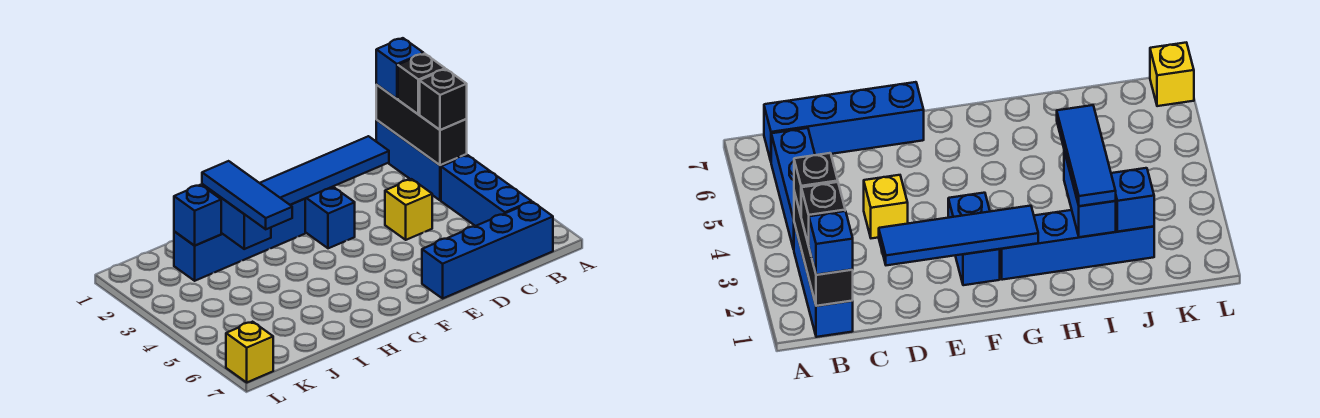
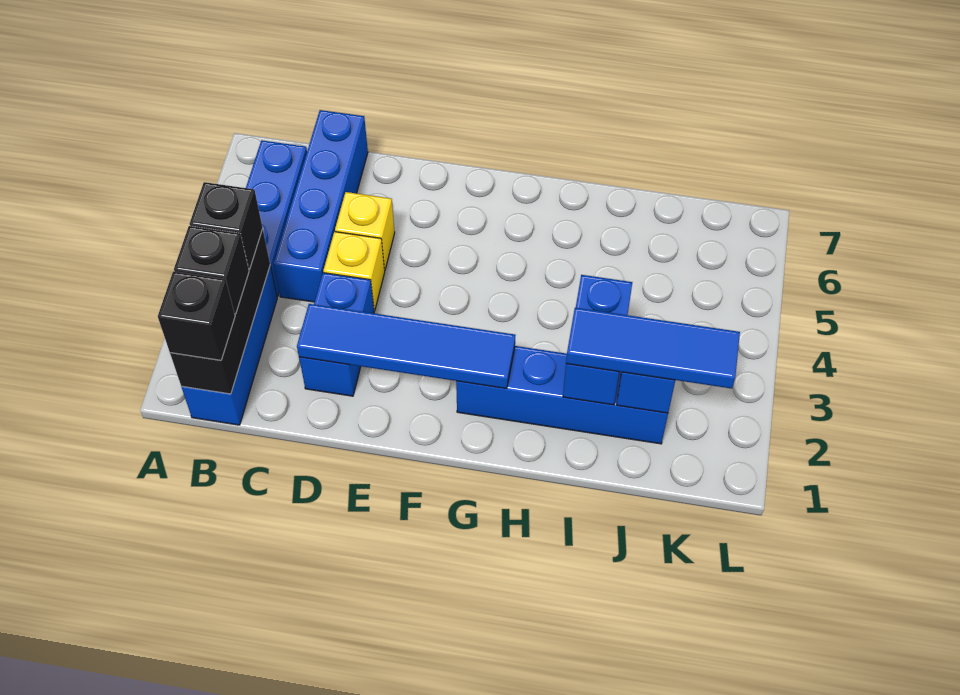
blue brick B1 level 3 -> black brick B1 level 3
blue brick B7:E7 level 1 -> blue brick C4:C7 level 1
blue brick F2:F3 level 1 -> blue brick D2:D3 level 1
blue tile I2:I4 level 3 -> blue tile I2:K2 level 3
yellow brick L7 level 1 -> yellow brick D5 level 1

